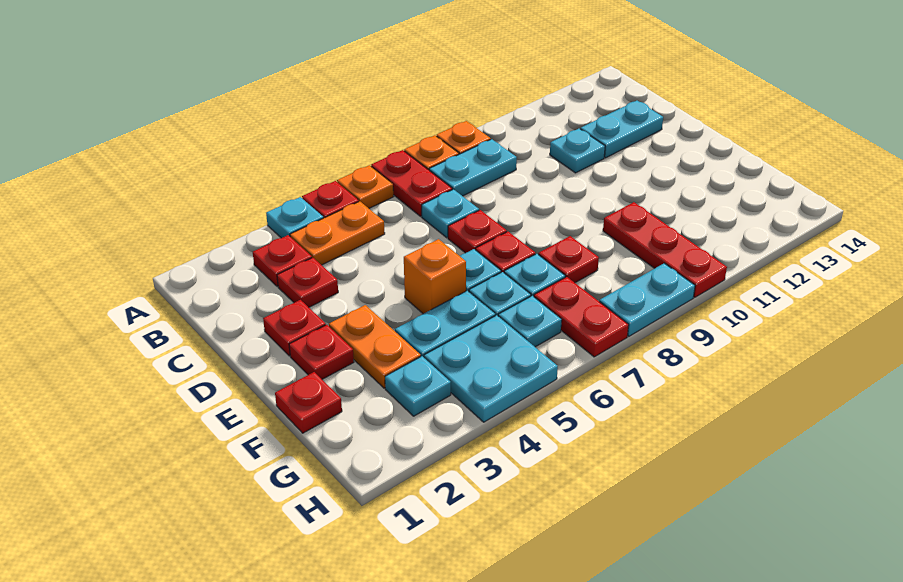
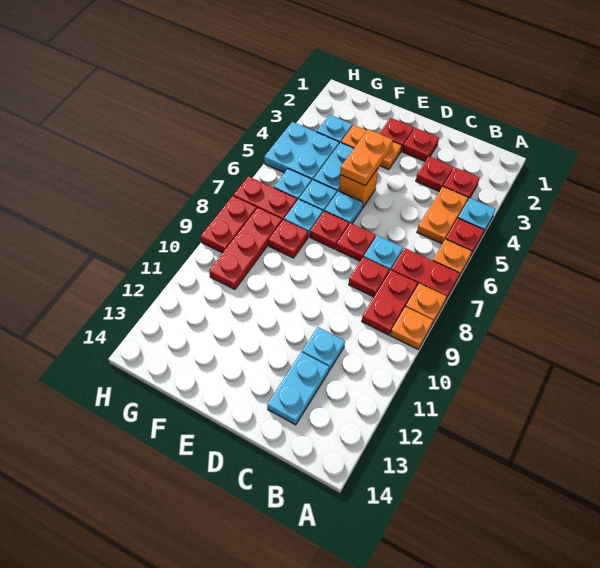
cyan plate B8:B9 level 1 -> red plate B8:B9 level 1
none -> orange plate E4:E5 level 2
red plate F1 level 1 -> red plate C8 level 1
red plate F10:H10 level 1 -> red plate G8:G10 level 1
cyan plate H8:H9 level 1 -> red plate H8:H9 level 1

